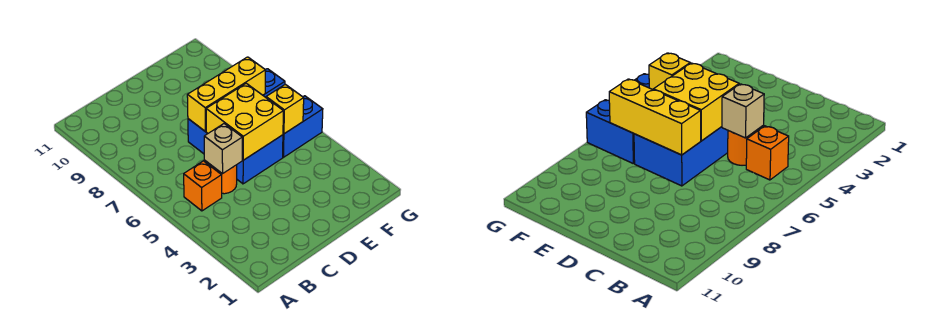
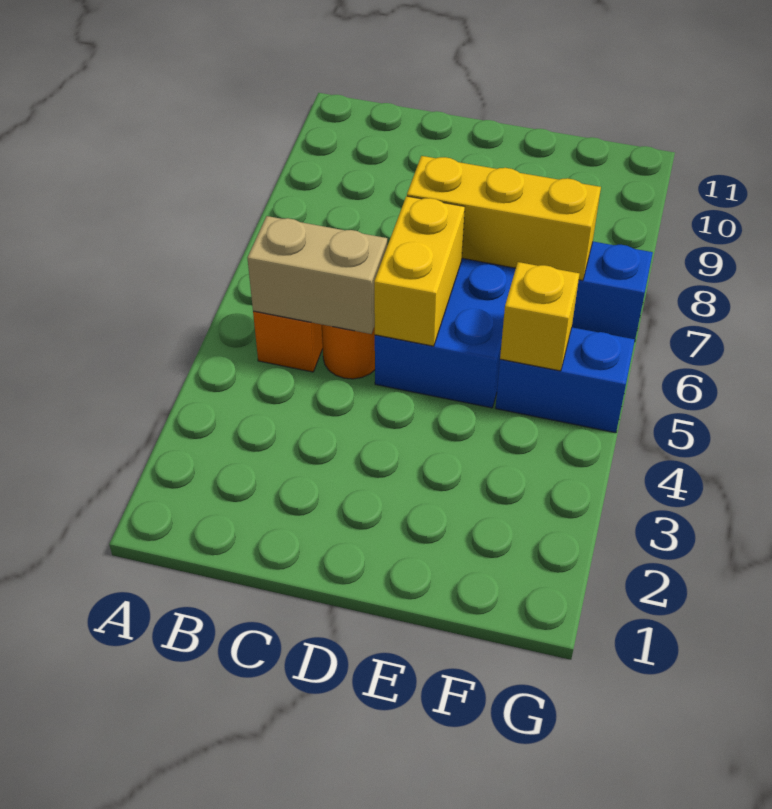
tan brick C5 level 2 -> tan brick B5:C5 level 2
yellow brick D5:E6 level 2 -> yellow brick D5:D6 level 2

